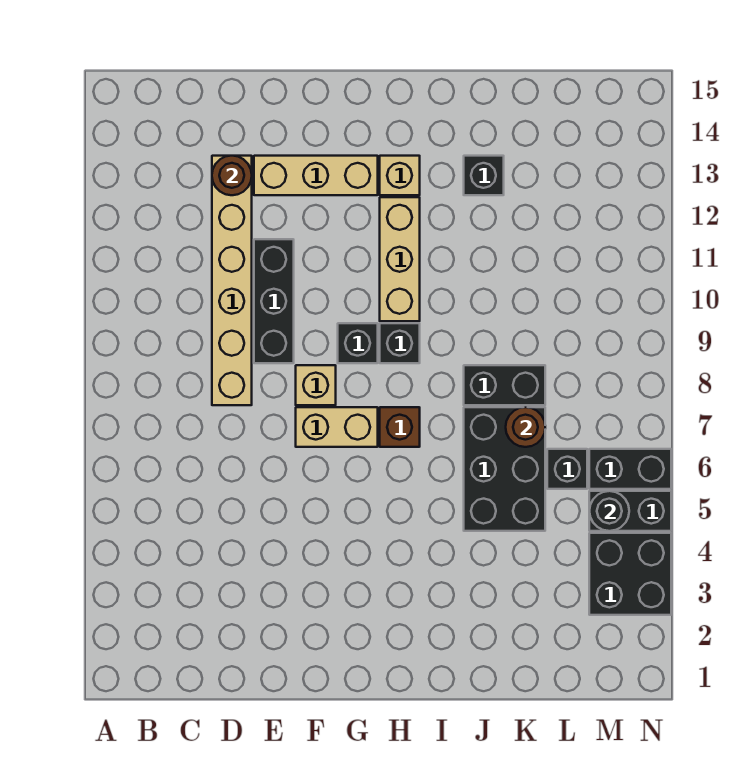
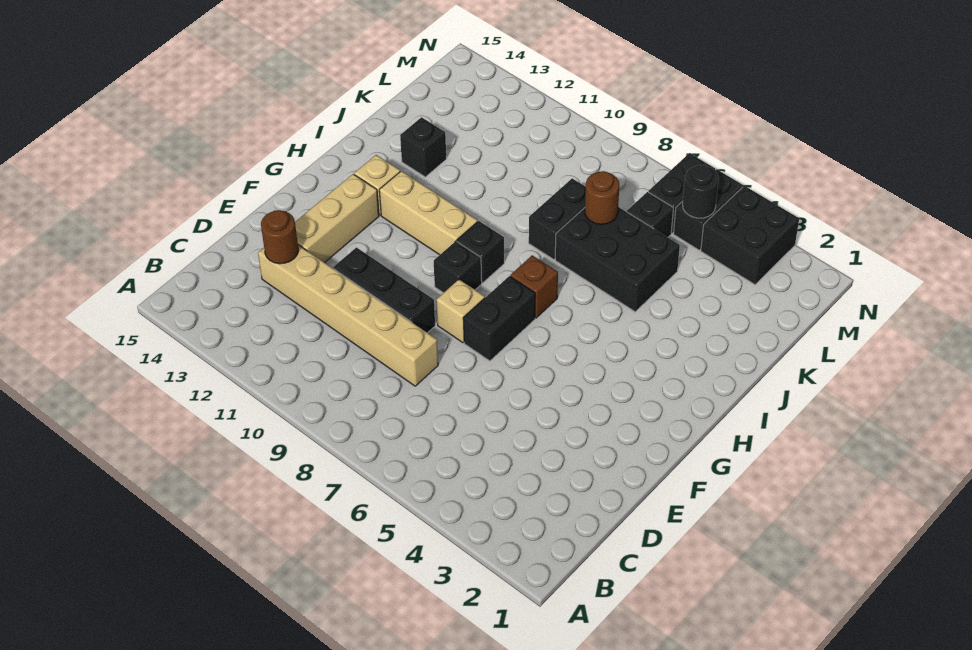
tan brick F7:G7 level 1 -> black brick F7:G7 level 1

